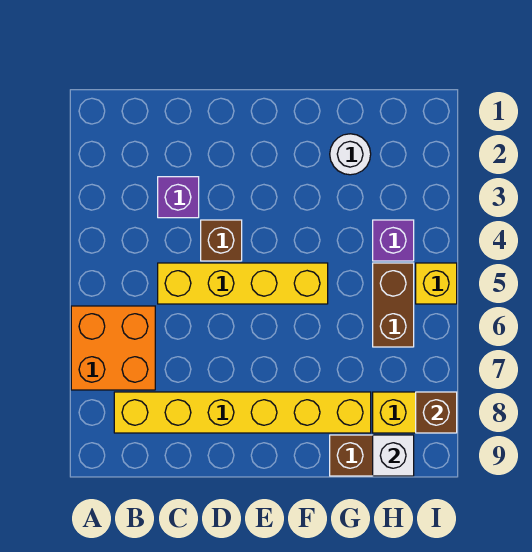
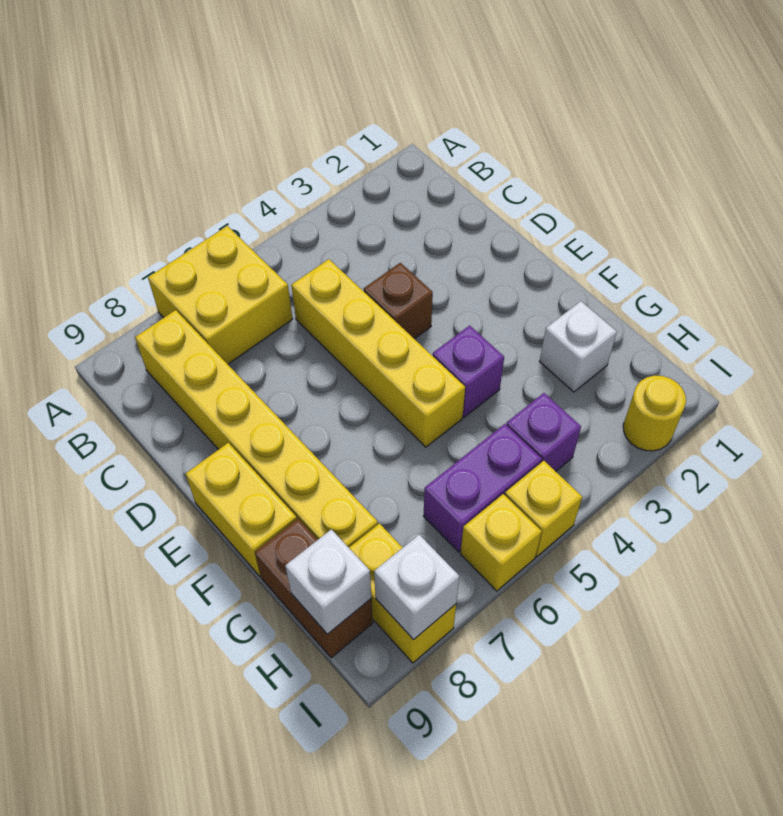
orange brick A6:B7 level 1 -> yellow brick A6:B7 level 1
purple brick C3 level 1 -> purple brick F4 level 1
none -> yellow brick E9:F9 level 1
white round brick G2 level 1 -> white brick G2 level 1
brown brick H5:H6 level 1 -> purple brick H5:H6 level 1
none -> yellow round brick I2 level 1
none -> yellow brick I6 level 1
brown brick I8 level 2 -> white brick I8 level 2

